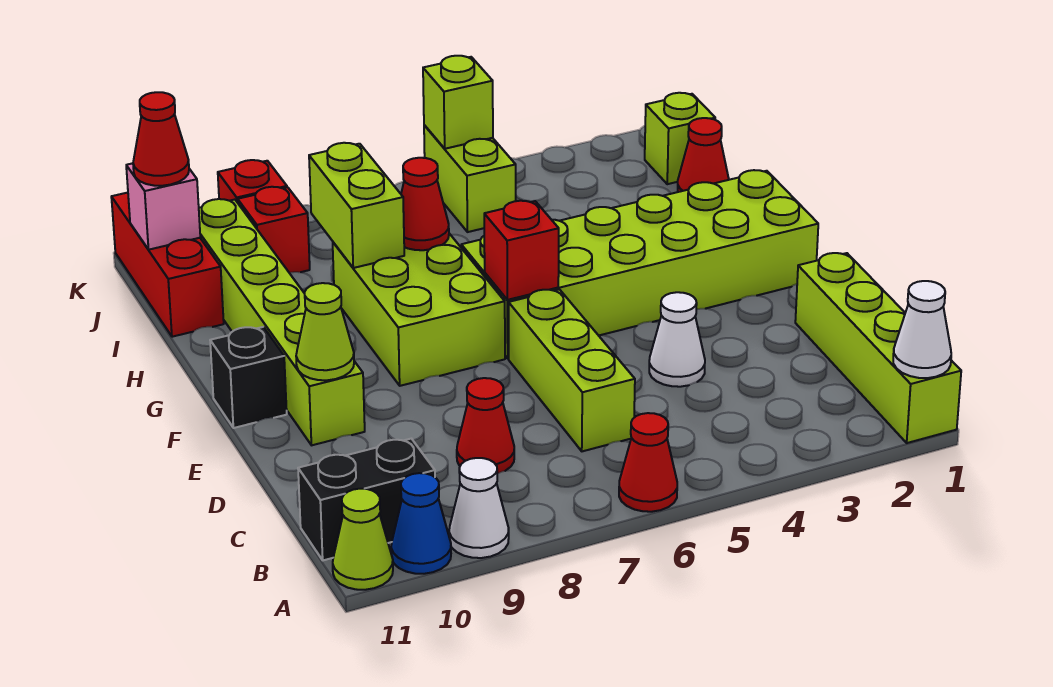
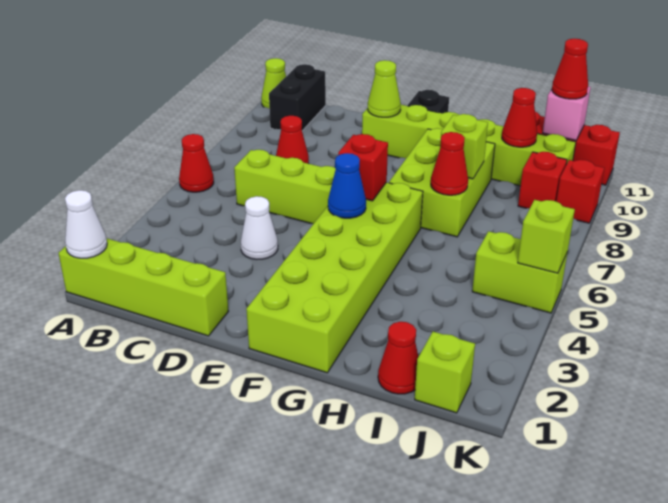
white cone A9 level 1 -> none
blue cone A10 level 1 -> blue cone F5 level 2
lime brick F7:H8 level 1 -> lime brick G7:H9 level 1
lime brick H8:I8 level 2 -> lime brick H8 level 2
none -> red cone I10 level 2

